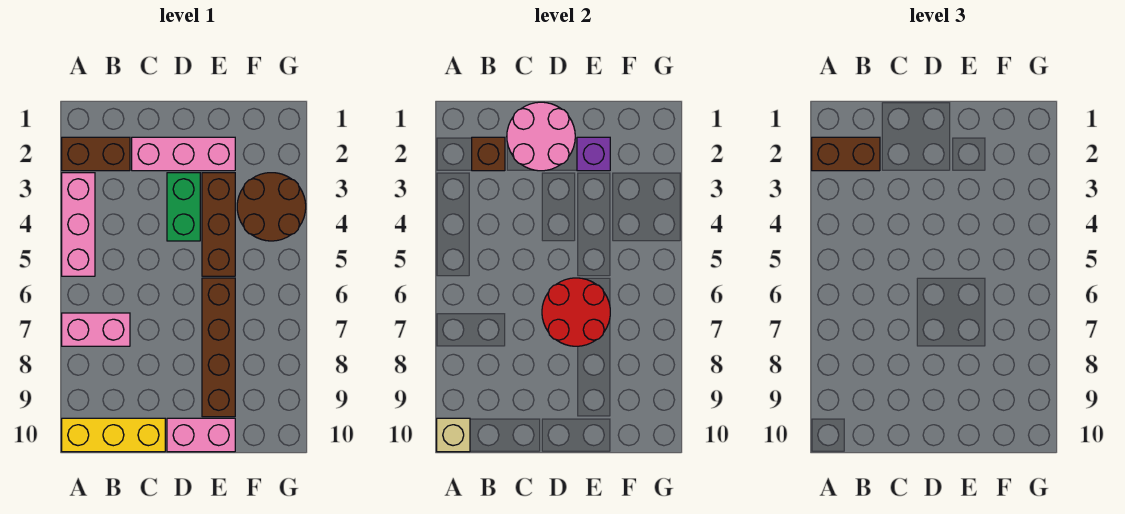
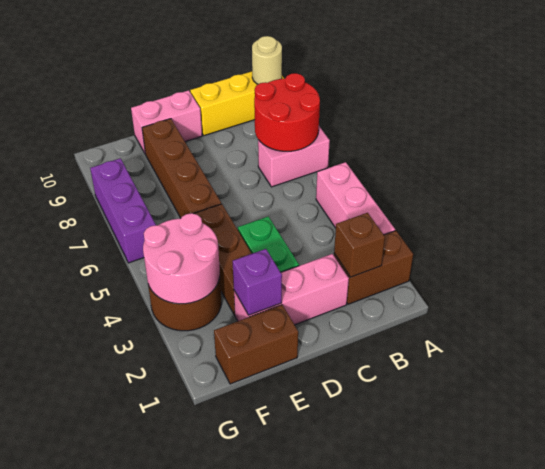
brown brick A2:B2 level 3 -> brown brick E1:F1 level 1
tan brick A10 level 2 -> tan round brick A10 level 2
pink round brick C1:D2 level 2 -> pink round brick F3:G4 level 2
red round brick D6:E7 level 2 -> red round brick A7:B8 level 2
none -> purple brick G6:G8 level 1

